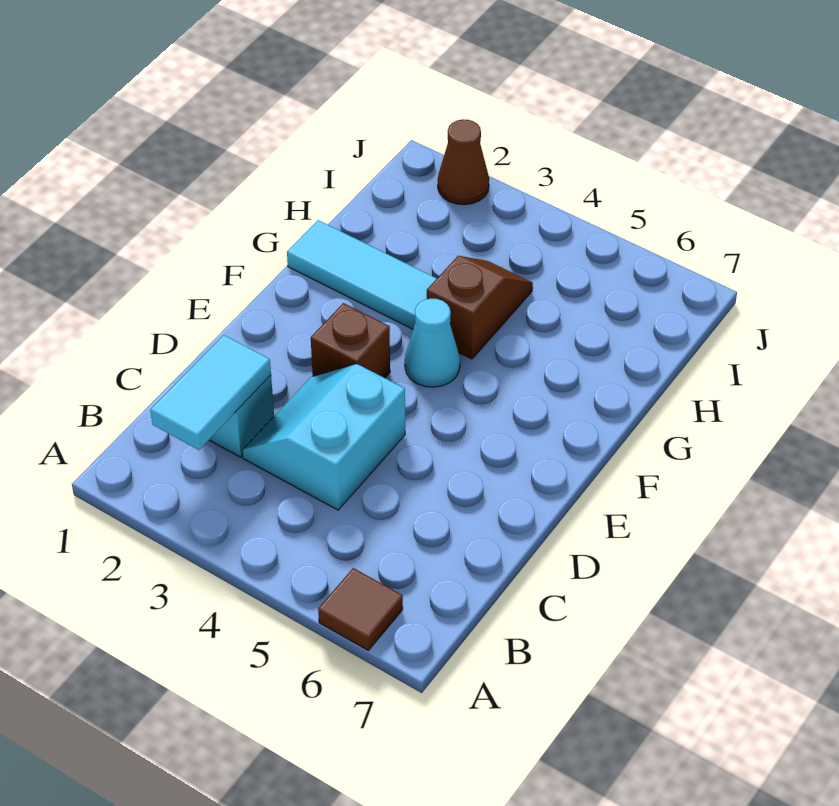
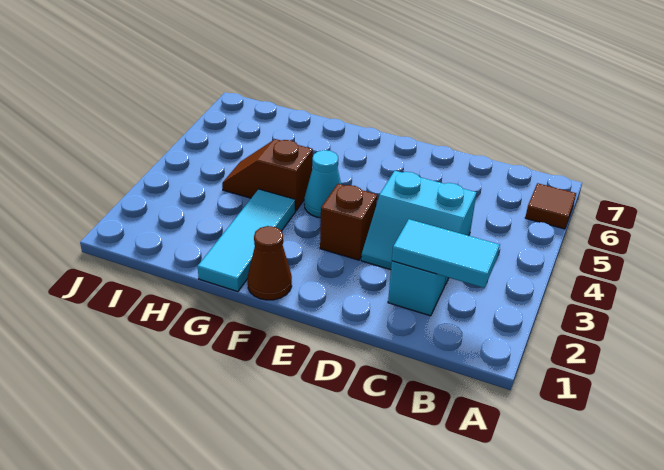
brown cone J2 level 1 -> brown cone F1 level 1

